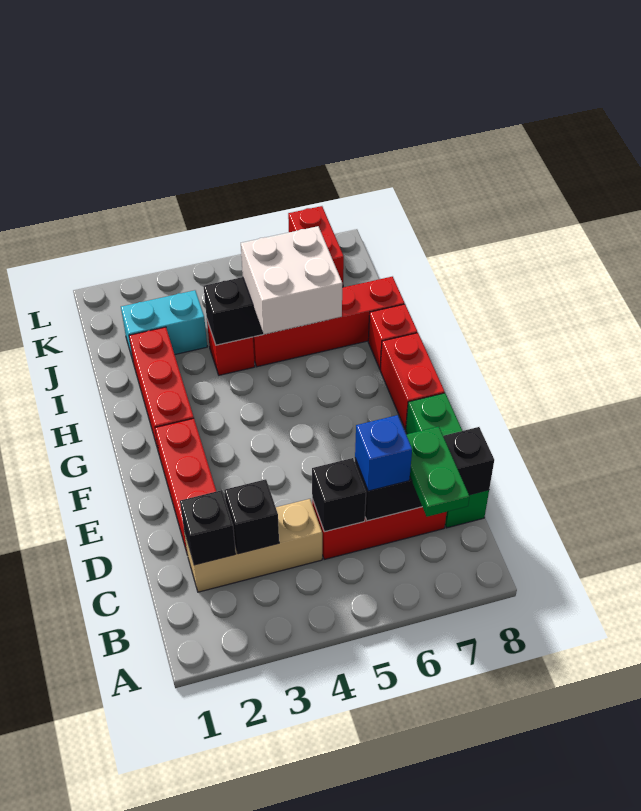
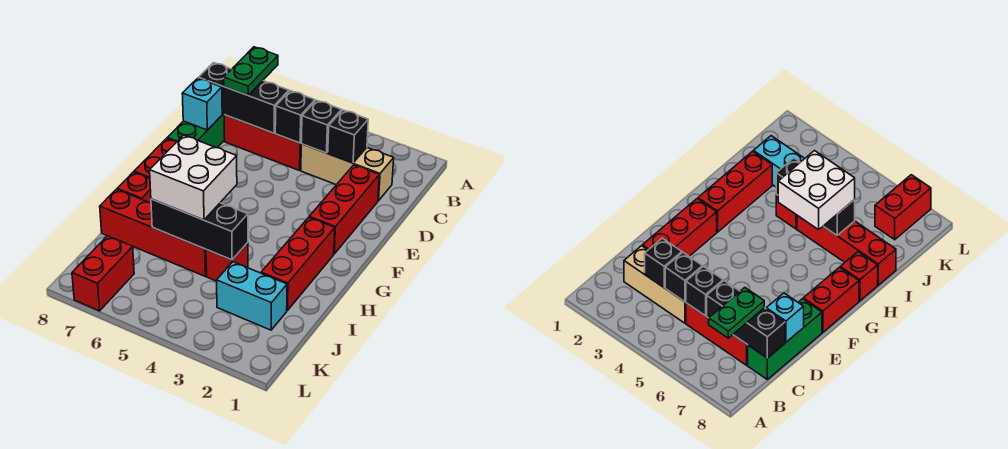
black brick C2 level 2 -> black brick C4 level 2
blue brick C6 level 3 -> none
none -> cyan brick D8 level 2

